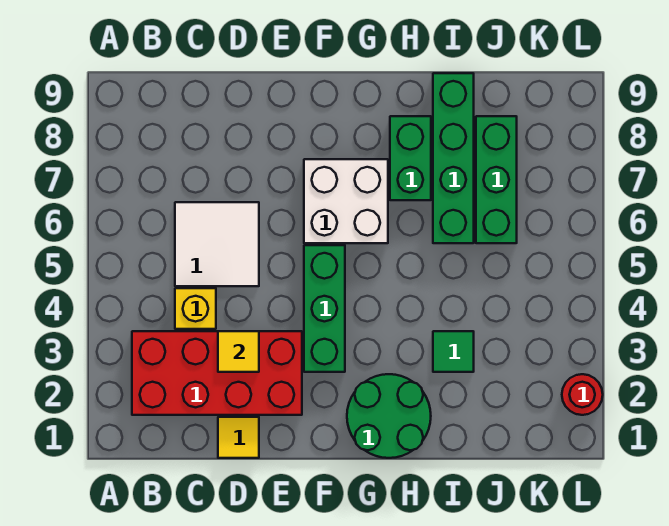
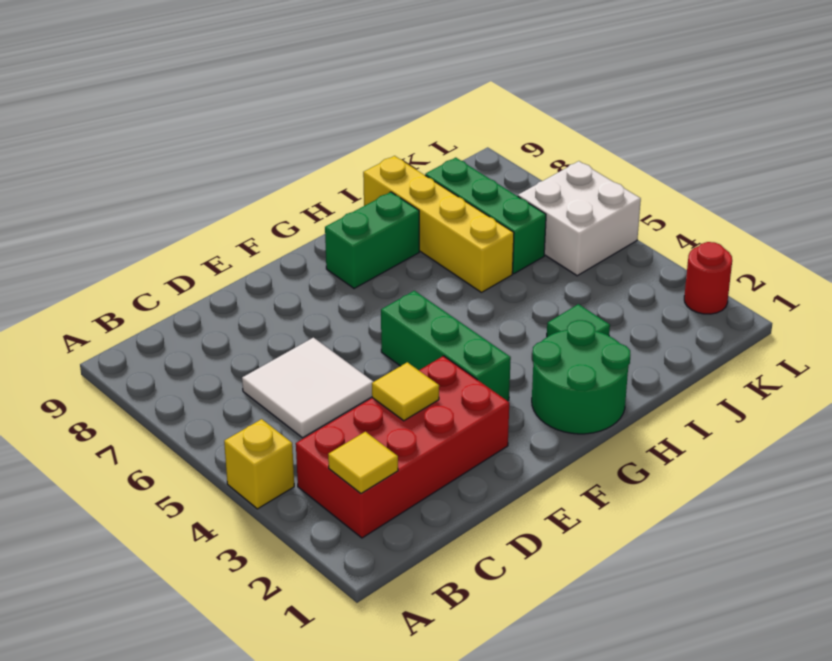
yellow brick C4 level 1 -> yellow brick A4 level 1
yellow tile D1 level 1 -> yellow tile B2 level 2
white brick F6:G7 level 1 -> white brick K5:L6 level 1
green brick H7:H8 level 1 -> green brick G8:H8 level 1
green brick I6:I9 level 1 -> yellow brick I6:I9 level 1

